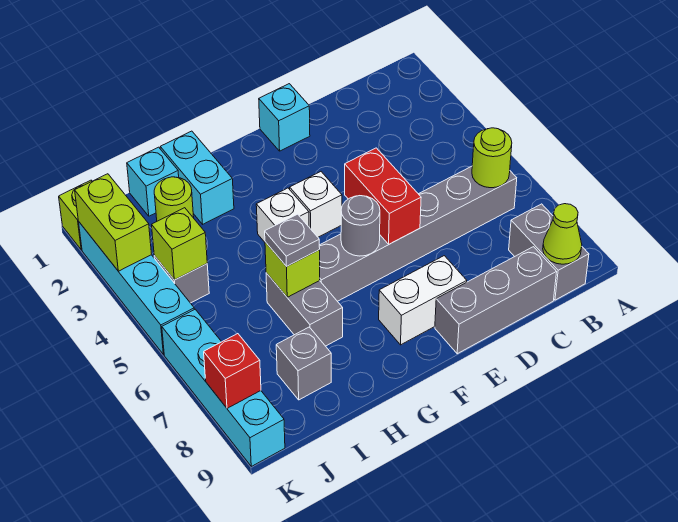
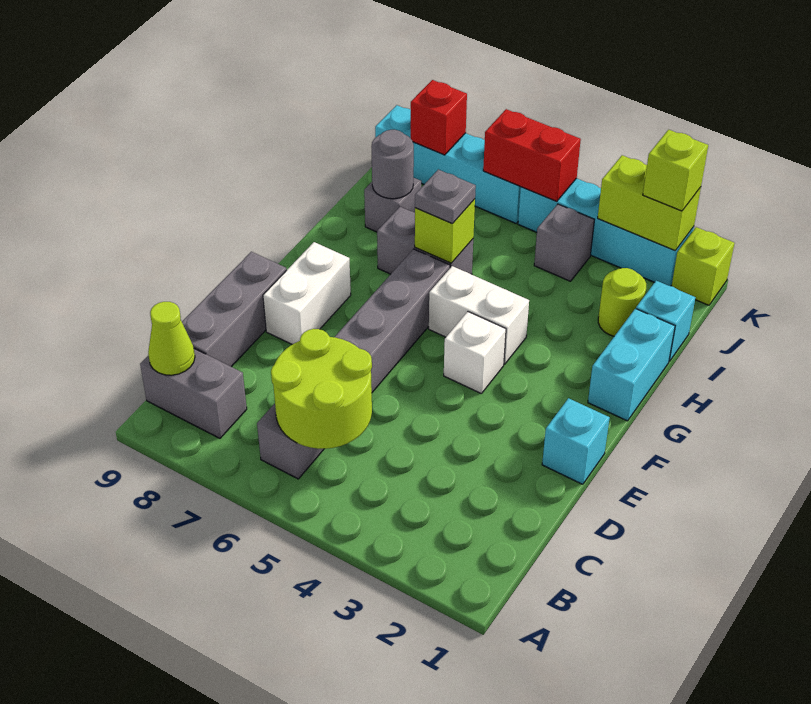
lime round brick B6 level 2 -> lime round brick B5:C6 level 2
red brick E5:E6 level 2 -> red brick K5:K6 level 2
grey round brick F6 level 2 -> grey round brick I8 level 2
white brick G4 level 1 -> white brick G4:G5 level 1
cyan brick H1:H2 level 1 -> cyan brick G1:H1 level 1
lime brick J4 level 2 -> lime brick K2 level 3

